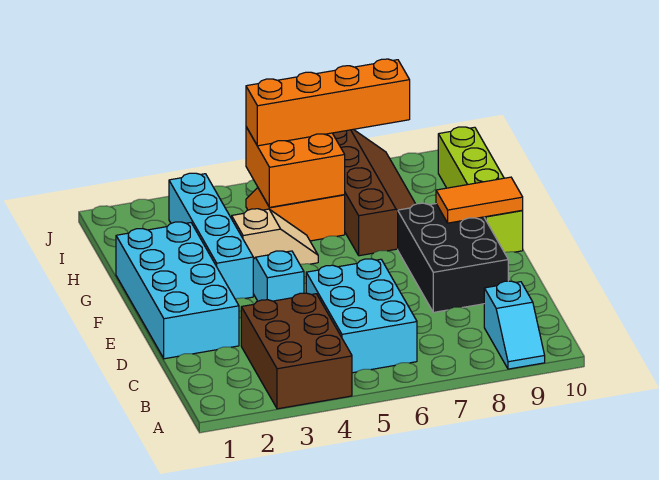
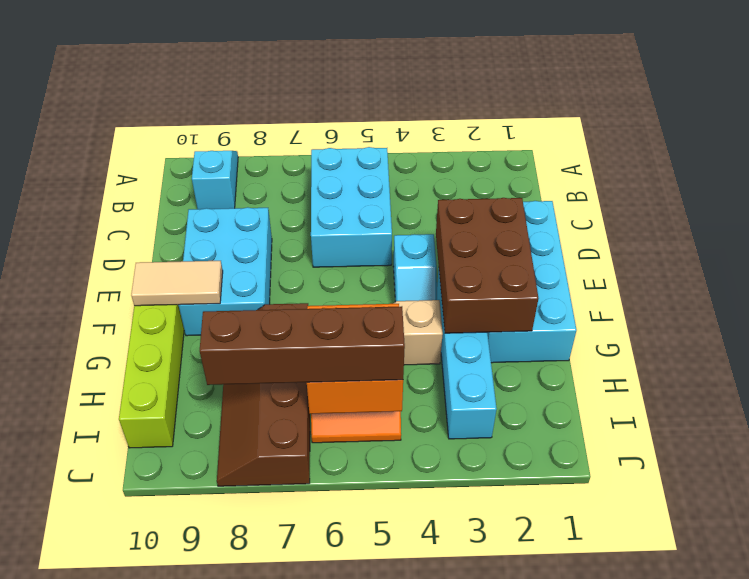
brown brick A3:C4 level 1 -> brown brick E2:G3 level 2
black brick D8:F9 level 1 -> cyan brick D8:F9 level 1
orange tile F9:F10 level 2 -> tan tile F9:F10 level 2
orange brick I5:I8 level 3 -> brown brick I5:I8 level 3

